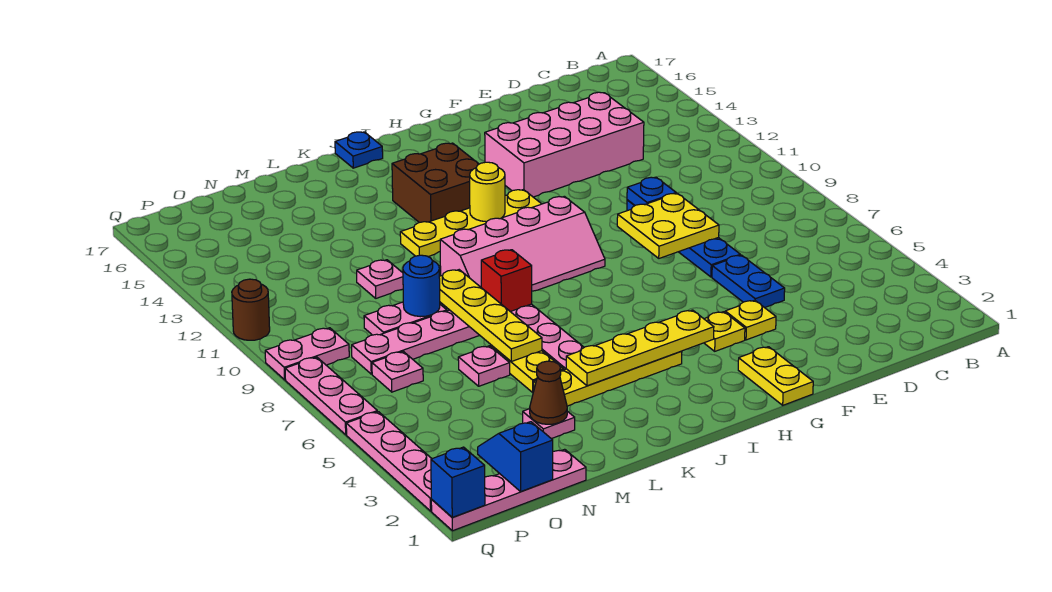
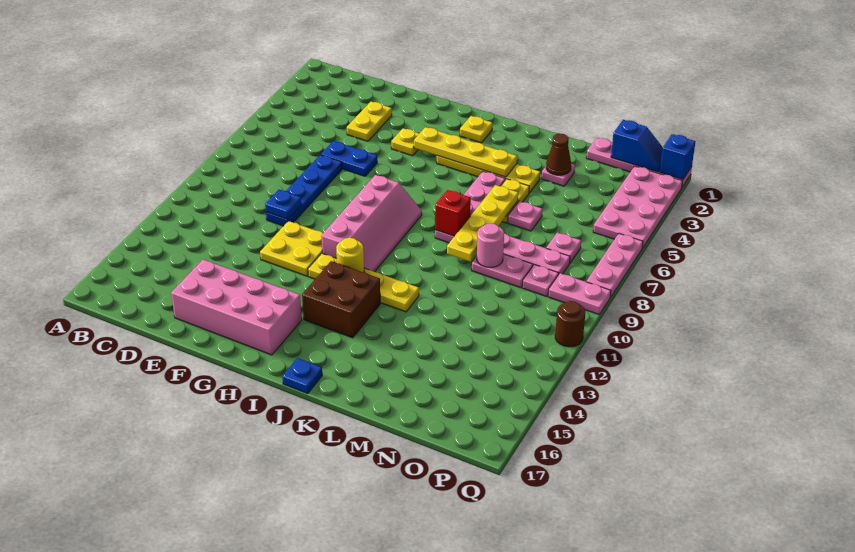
pink brick D13:G14 level 1 -> pink brick E15:H16 level 1
blue plate E5:E6 level 1 -> blue plate E6:F6 level 1
yellow plate E8:F9 level 2 -> yellow plate F11:G12 level 1
yellow plate F4 level 1 -> yellow plate I2 level 1
yellow plate G1:G2 level 1 -> yellow plate E3:E4 level 1
pink slope H9:K10 level 1 top 10 -> pink slope H8:I11 level 1 top H
blue round brick M9 level 2 -> pink round brick M9 level 2
pink plate M11 level 1 -> pink plate O9 level 1
blue slope O1:O2 level 2 top 1 -> blue slope O1:P1 level 2 top O
pink plate Q2:Q5 level 1 -> pink plate P2:Q5 level 1

